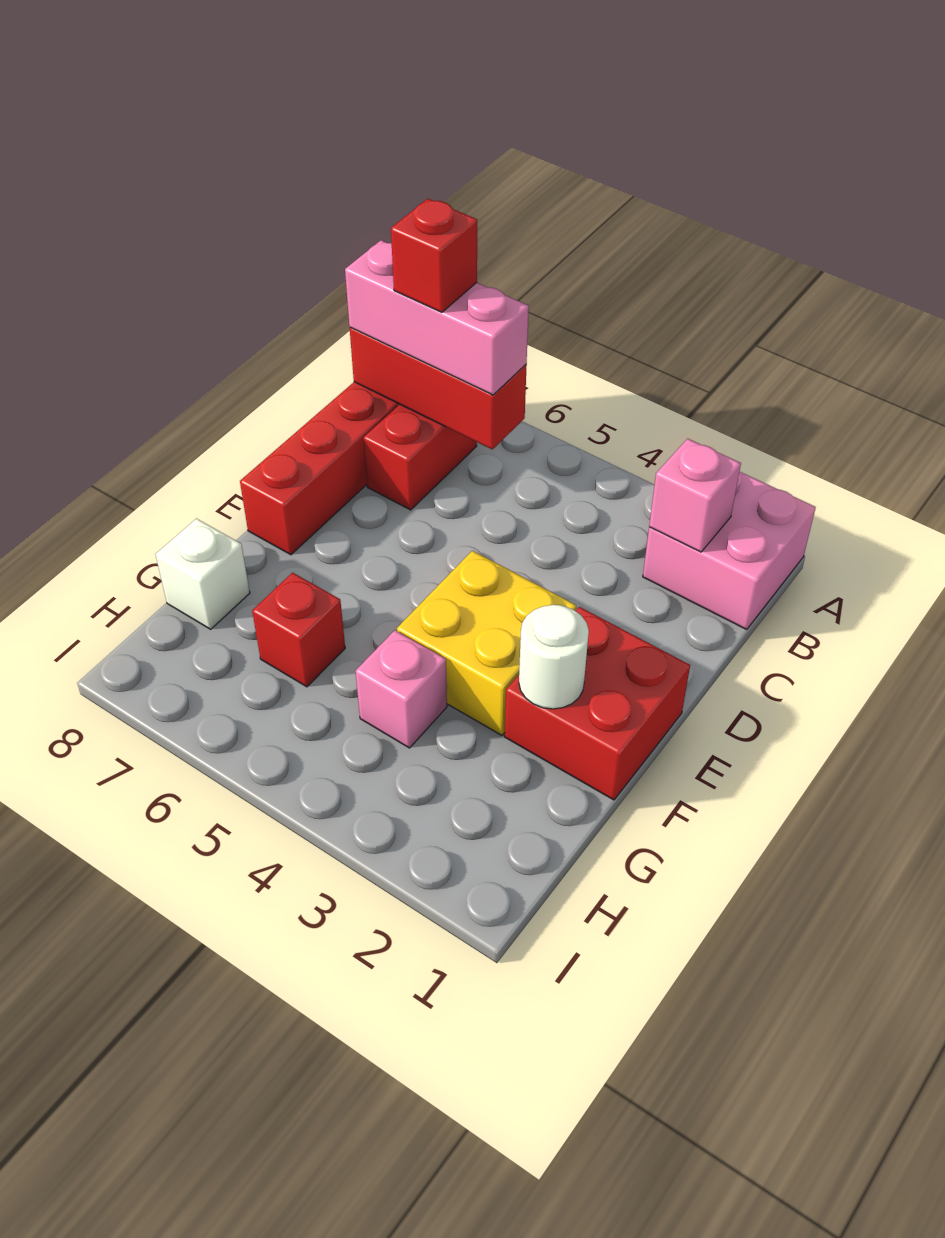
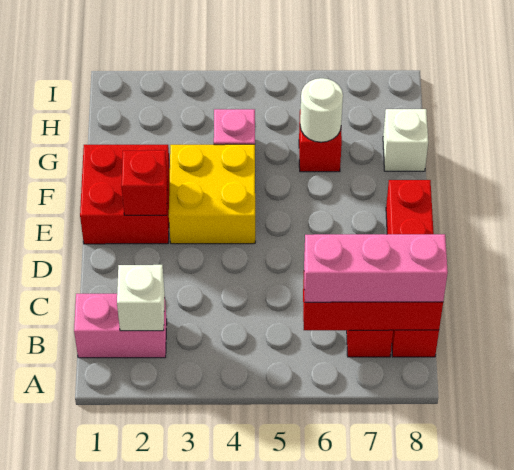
pink brick A1:B2 level 1 -> pink brick B1:B2 level 1
pink brick B2 level 2 -> white brick B2 level 2
red brick B7 level 4 -> red brick E2 level 2
white round brick F2 level 2 -> white round brick G6 level 2

